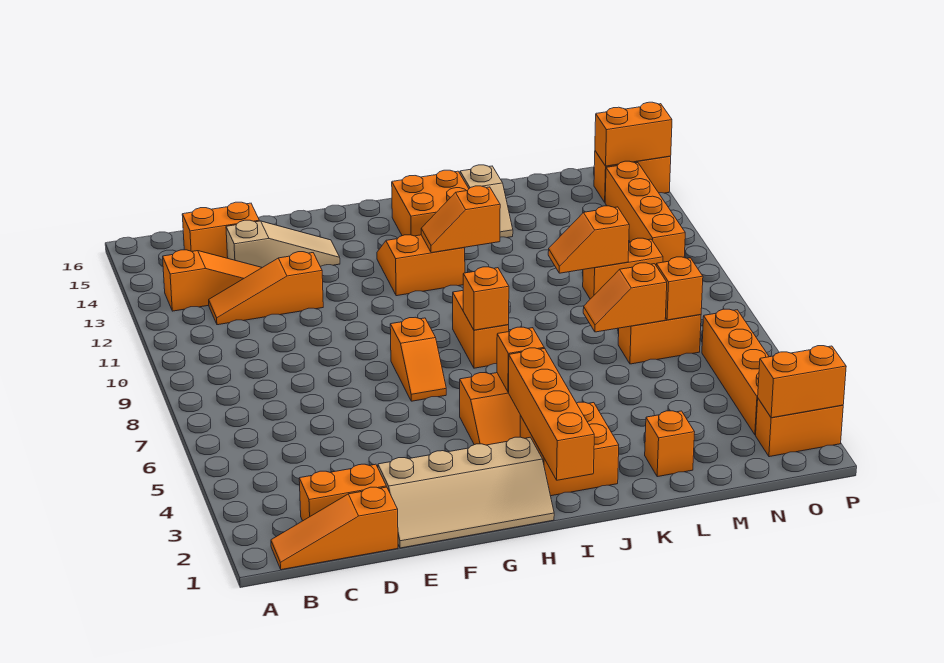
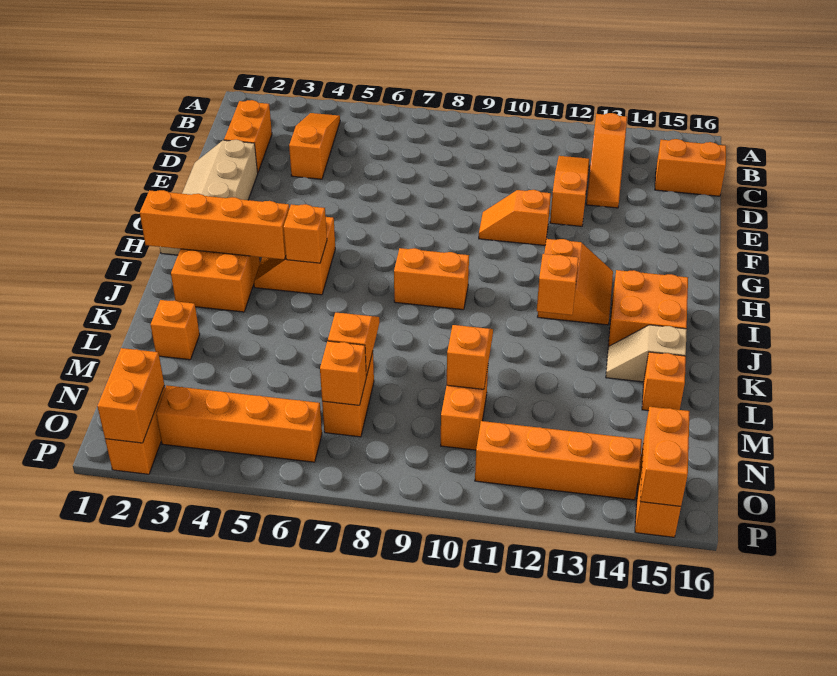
orange slope B1:D1 level 1 top D -> orange slope B4:D4 level 1 top D
orange brick C15:D15 level 1 -> orange brick C15:C16 level 1
tan slope D14:F14 level 1 top D -> none
orange slope G7:G8 level 1 top 8 -> orange slope F10:F11 level 1 top 11
orange brick I8 level 2 -> orange brick L15 level 1

